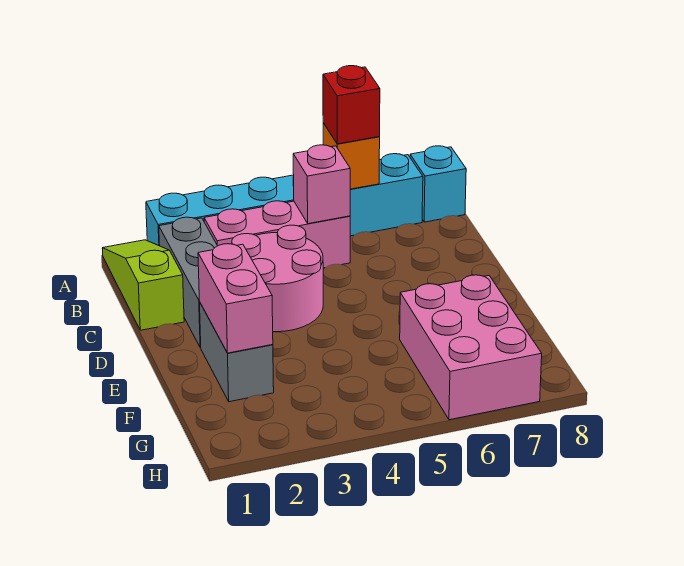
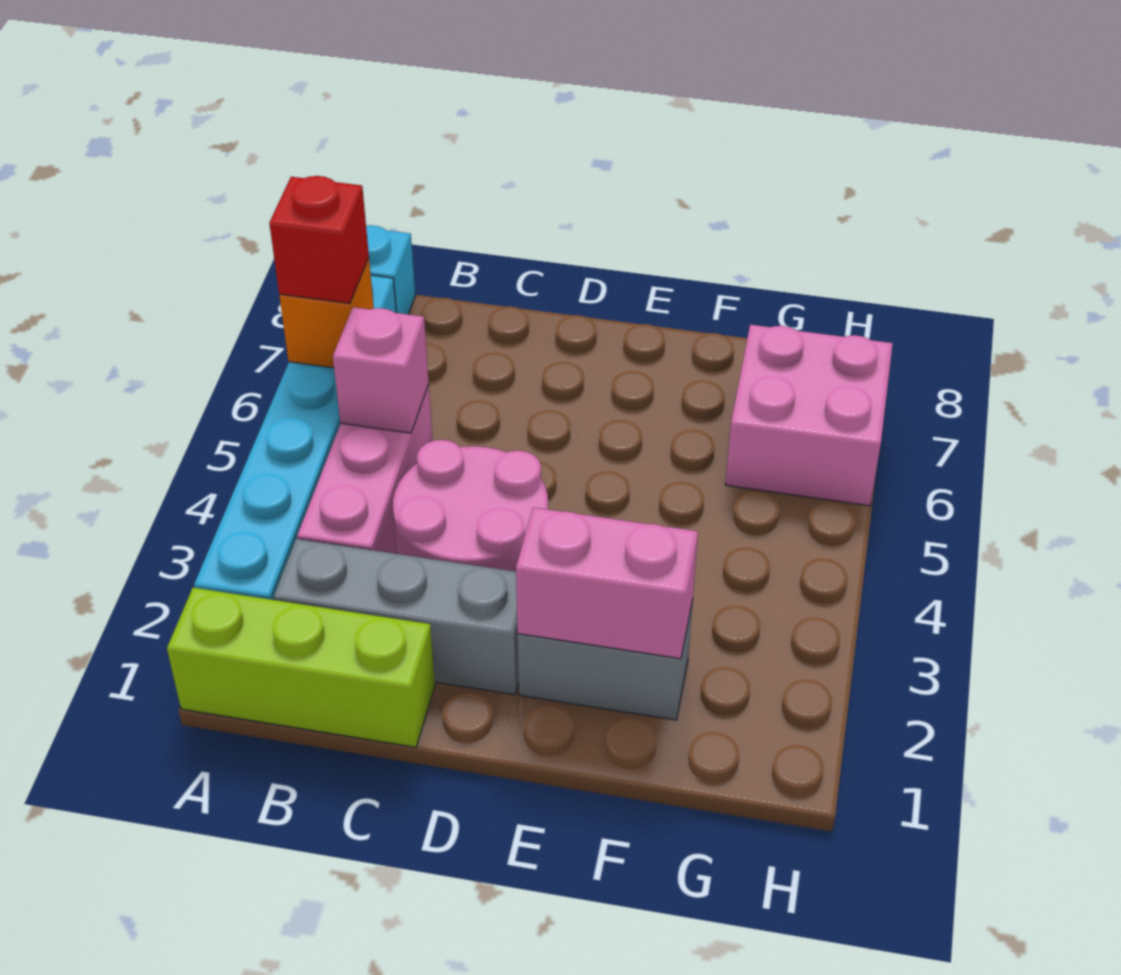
lime slope A1:C1 level 1 top C -> lime brick A1:C1 level 1
pink brick F6:H7 level 1 -> pink brick G6:H7 level 1

